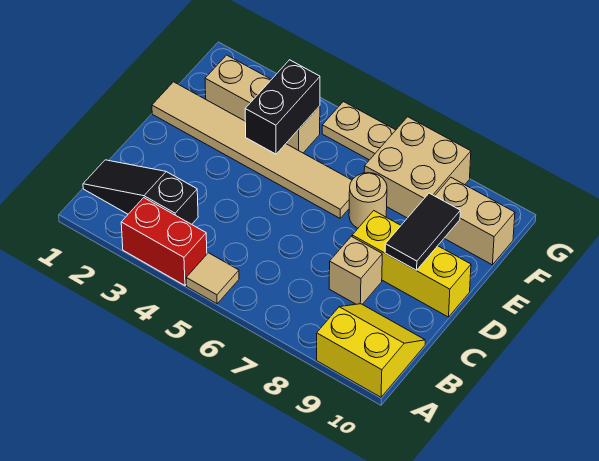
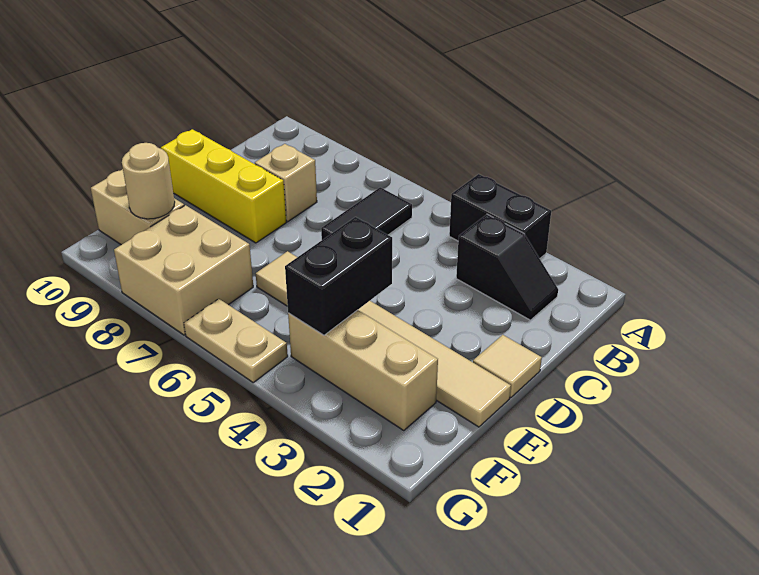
red brick A3:A4 level 1 -> black brick A3:A4 level 1
tan tile A5 level 1 -> tan tile D1 level 1
yellow slope A9:B10 level 1 top A -> none
black slope B1:B3 level 1 top 3 -> black slope B2:B3 level 1 top 3
black tile D9:E9 level 2 -> black tile B6:C6 level 1
tan round brick E7 level 1 -> tan round brick F9 level 2

